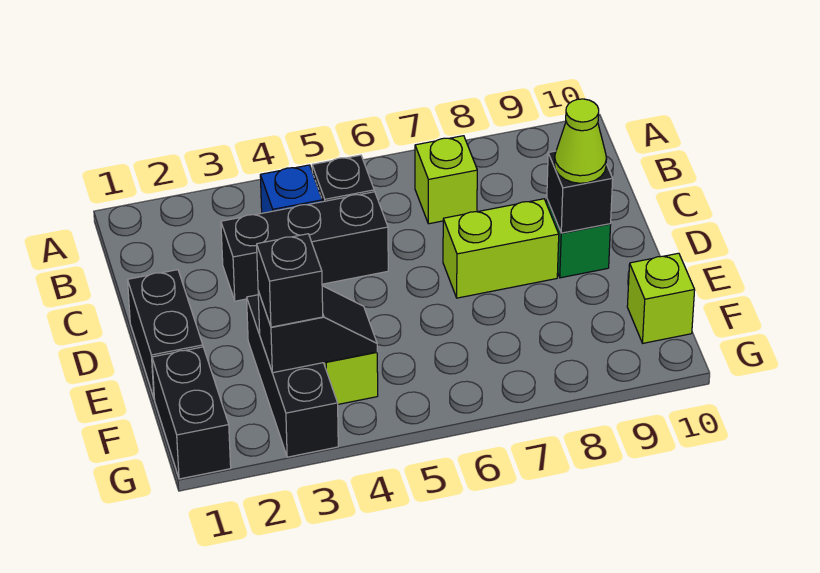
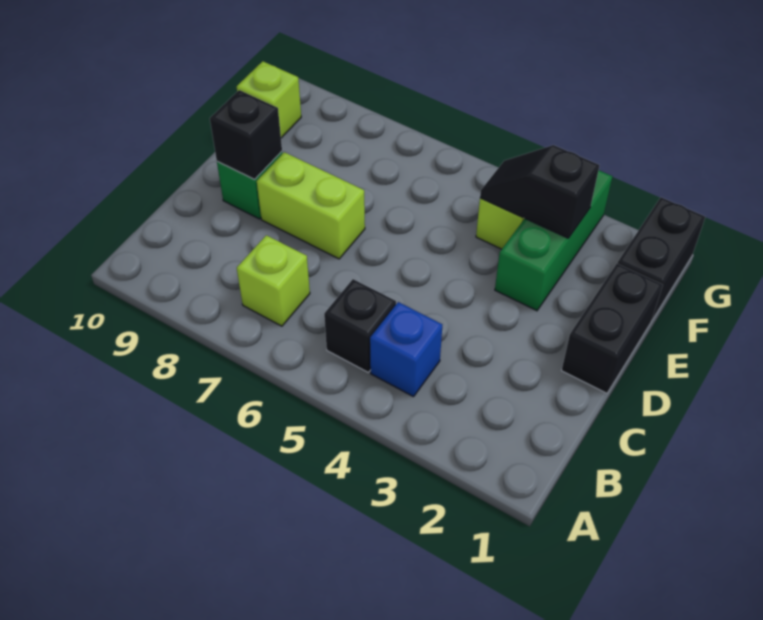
black brick C3:C5 level 1 -> none
lime cone D9 level 3 -> none
black brick E3:G3 level 1 -> green brick E3:G3 level 1
black brick F3 level 3 -> none

